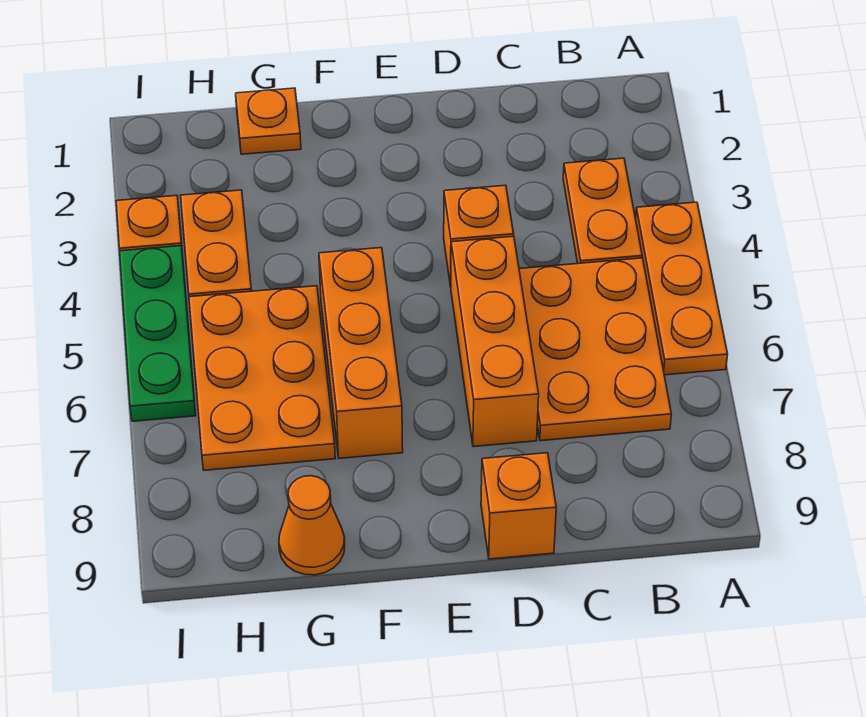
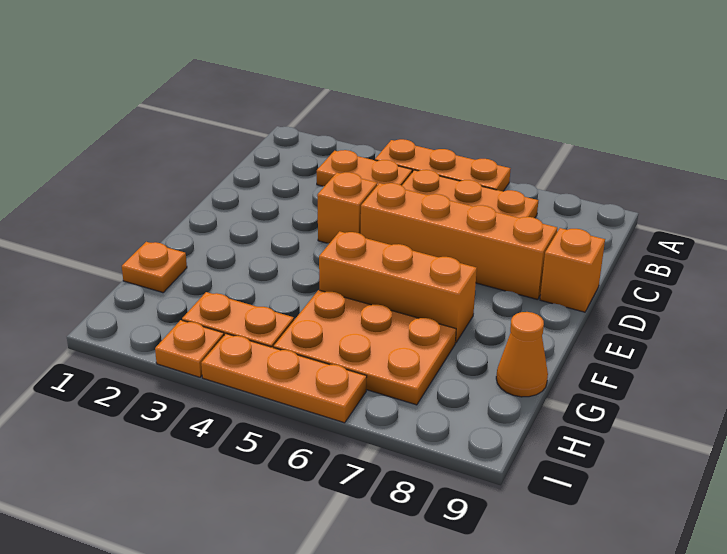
orange brick D5:D7 level 1 -> orange brick D5:D8 level 1
green plate I4:I6 level 1 -> orange plate I4:I6 level 1

